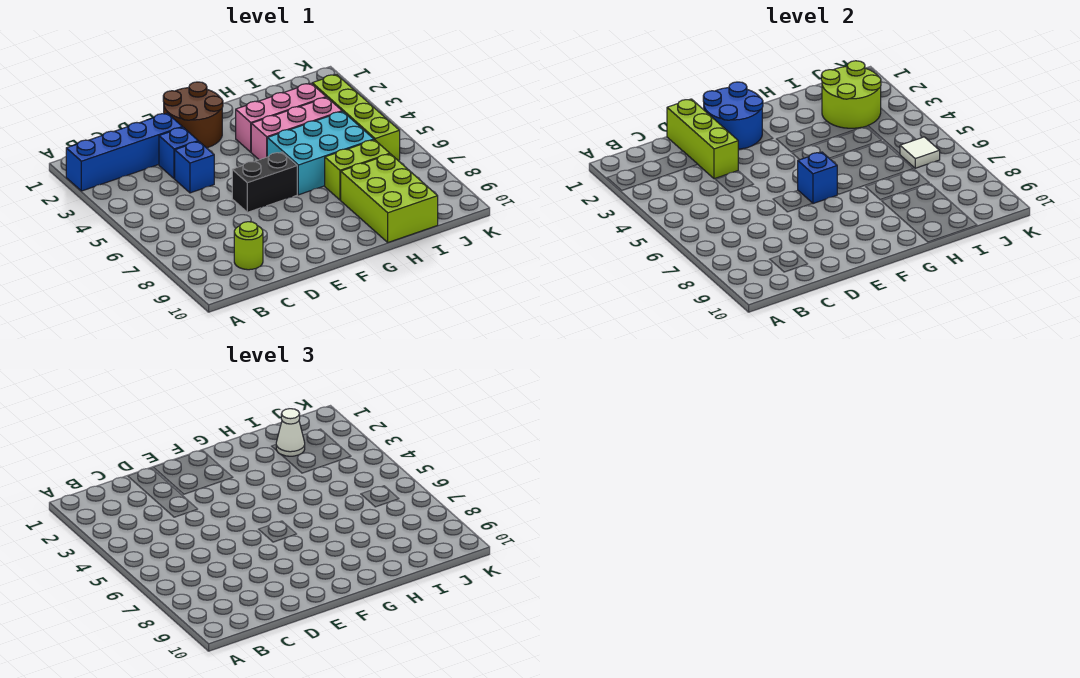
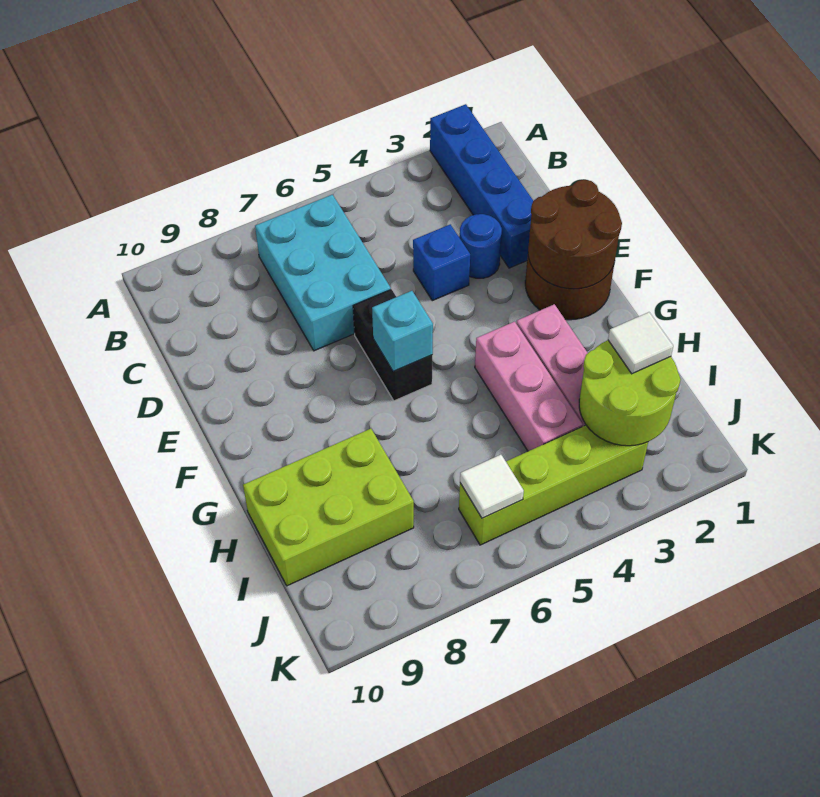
lime round brick C9 level 1 -> none
lime brick D1:D3 level 2 -> none
blue brick D3 level 1 -> blue round brick D3 level 1
blue round brick E1:F2 level 2 -> brown round brick E1:F2 level 2
blue brick F6 level 2 -> cyan brick F6 level 2
cyan brick G5:I6 level 1 -> cyan brick B6:D7 level 1
lime brick H7:I7 level 1 -> none
white cone I2 level 3 -> white tile I2 level 3

